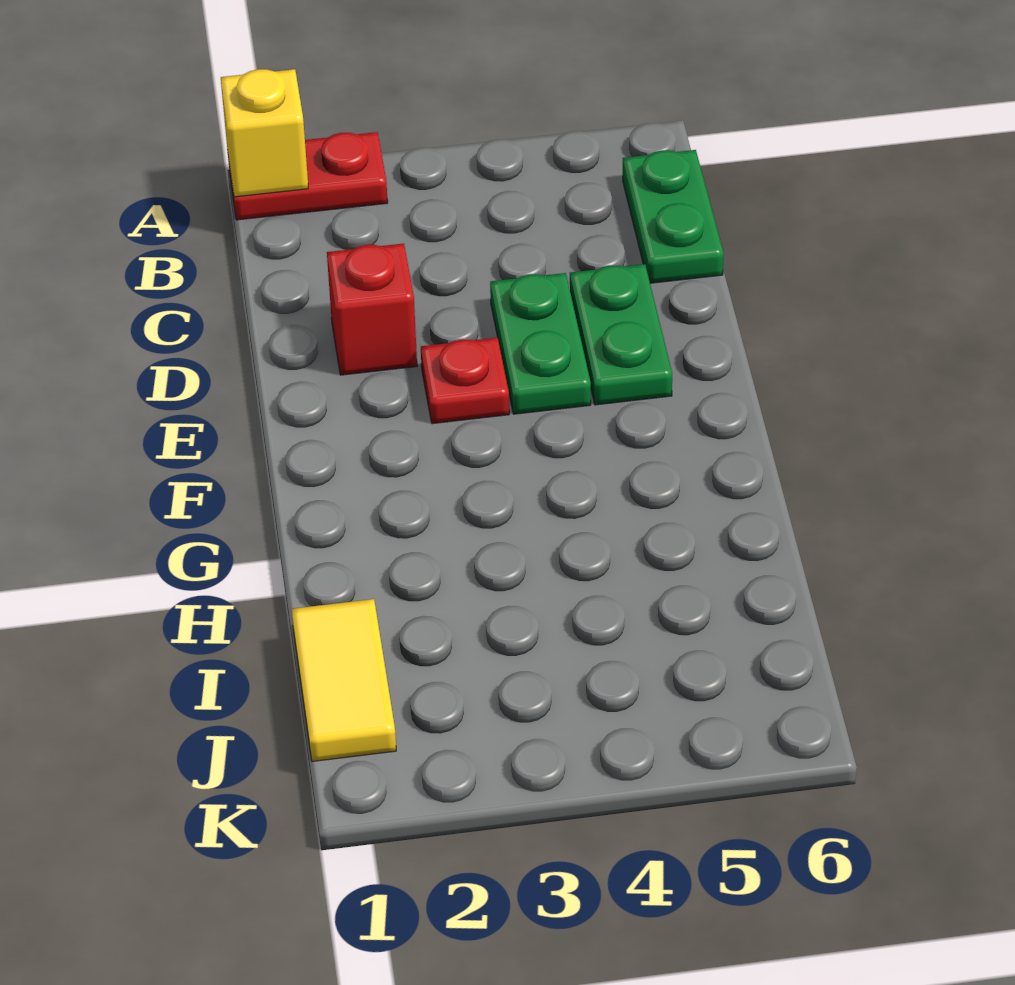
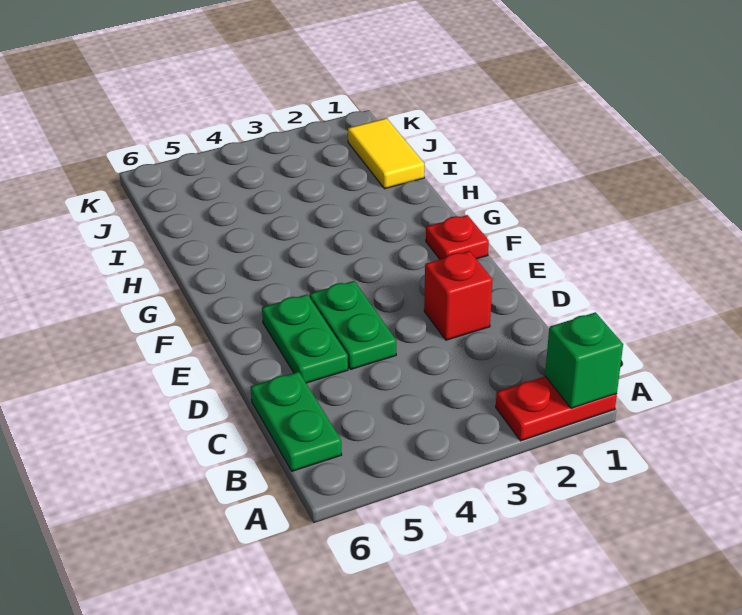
yellow brick A1 level 2 -> green brick A1 level 2
red plate E3 level 1 -> red plate F1 level 1

